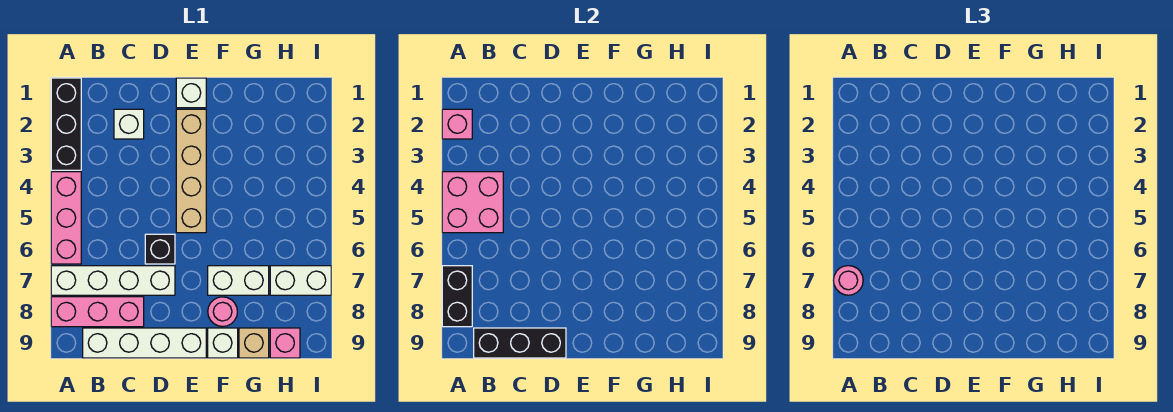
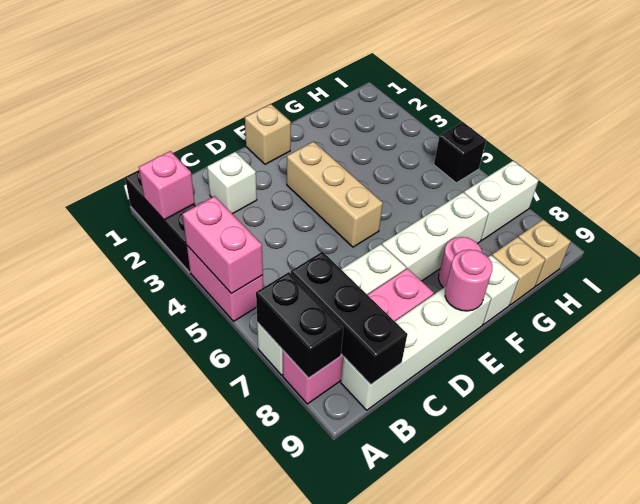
pink brick A4:A6 level 1 -> pink brick A4:A5 level 1
pink brick A4:B5 level 2 -> pink brick A4:A5 level 2
pink round brick A7 level 3 -> pink round brick E9 level 2
pink brick A8:C8 level 1 -> pink brick A8:D8 level 1
black brick B9:D9 level 2 -> black brick B7:B9 level 2
black brick D6 level 1 -> black brick I5 level 1
white brick E1 level 1 -> tan brick E1 level 1
tan brick E2:E5 level 1 -> tan brick E3:E5 level 1
white brick F7:G7 level 1 -> white brick E7:G7 level 1
pink brick H9 level 1 -> tan brick H9 level 1

